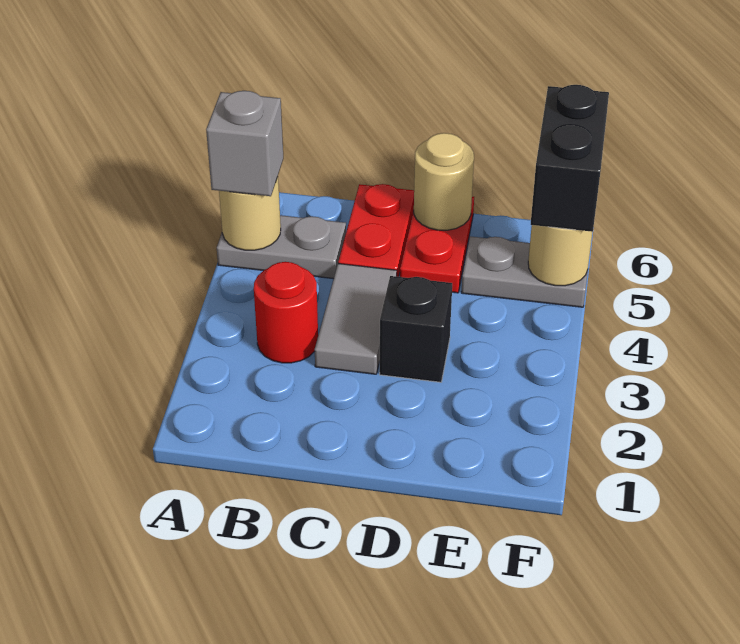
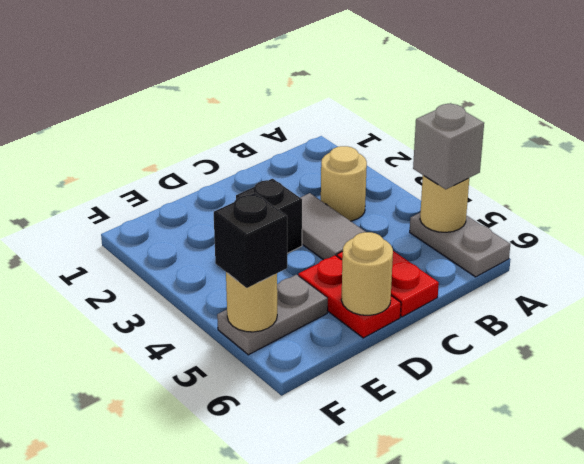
grey plate A5:B5 level 1 -> grey plate A5:A6 level 1
red round brick B3 level 1 -> tan round brick B3 level 1
black brick F5:F6 level 3 -> black brick F5 level 3

